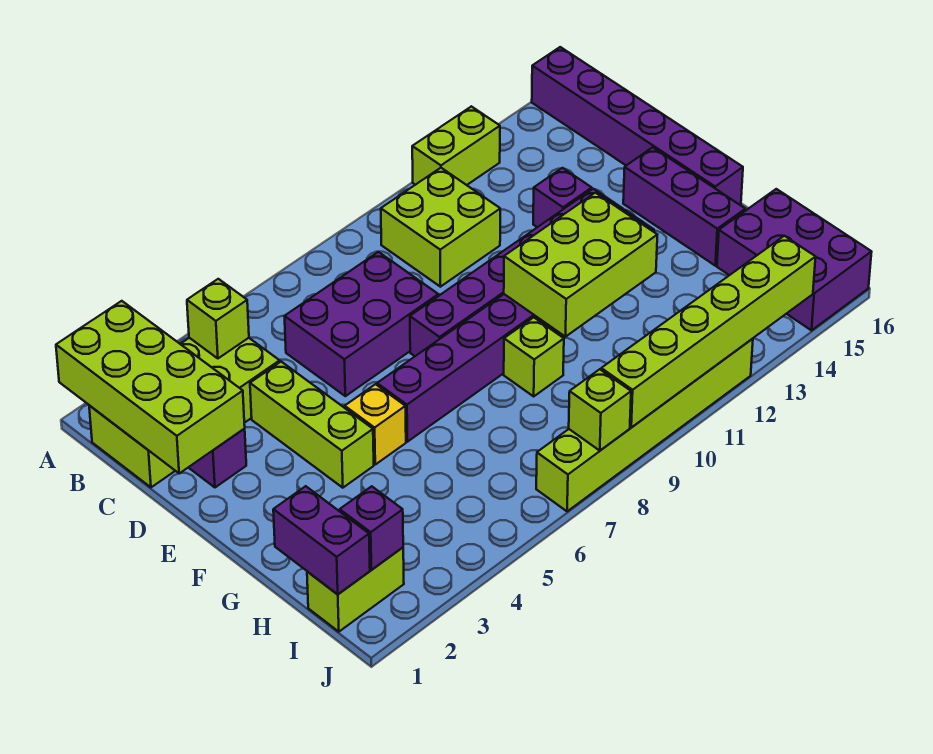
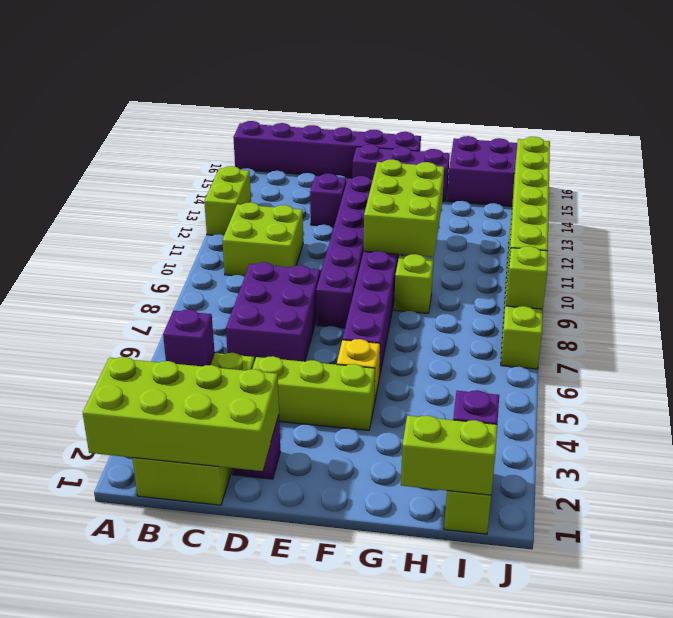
lime brick B4 level 2 -> purple brick B4 level 2
purple brick H1:I1 level 2 -> lime brick H1:I1 level 2

